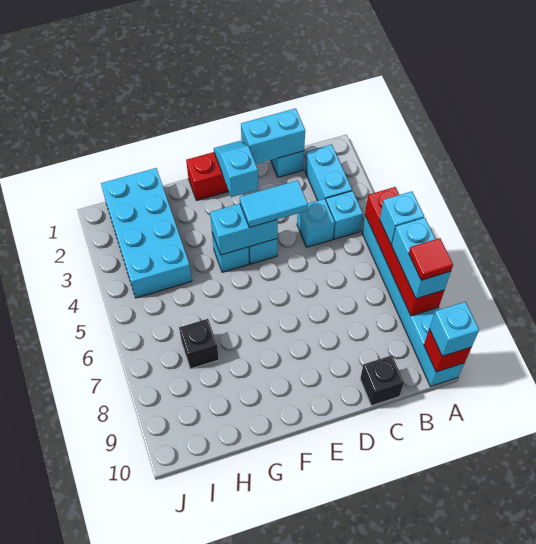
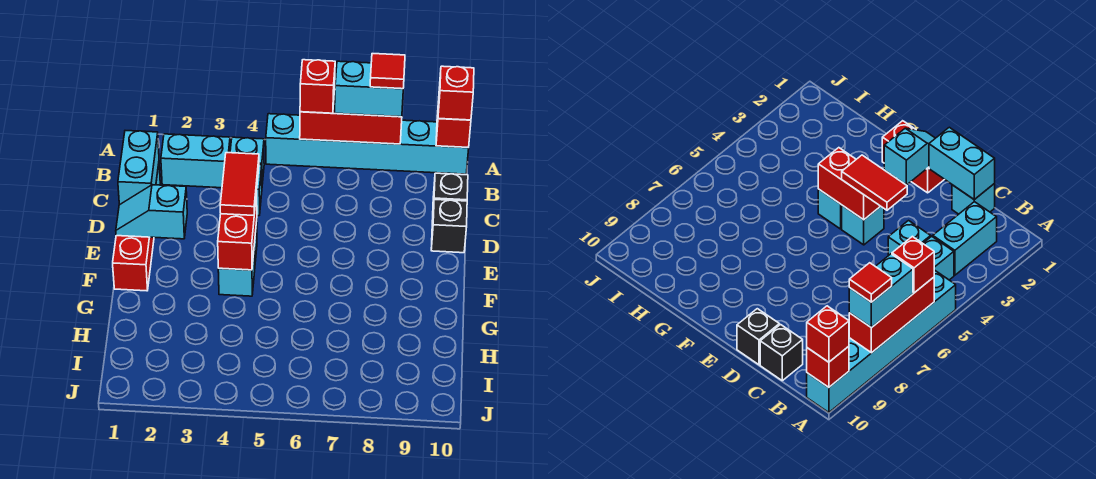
red brick A5:A8 level 2 -> red brick A6:A8 level 2
cyan brick A6 level 3 -> red brick A6 level 3
cyan brick A10 level 3 -> red brick A10 level 3
cyan tile D4:E4 level 3 -> red tile D4:E4 level 3
cyan brick E4:F4 level 2 -> red brick E4:F4 level 2
cyan brick H1:I4 level 1 -> none
black brick H7 level 1 -> black brick D10 level 1

